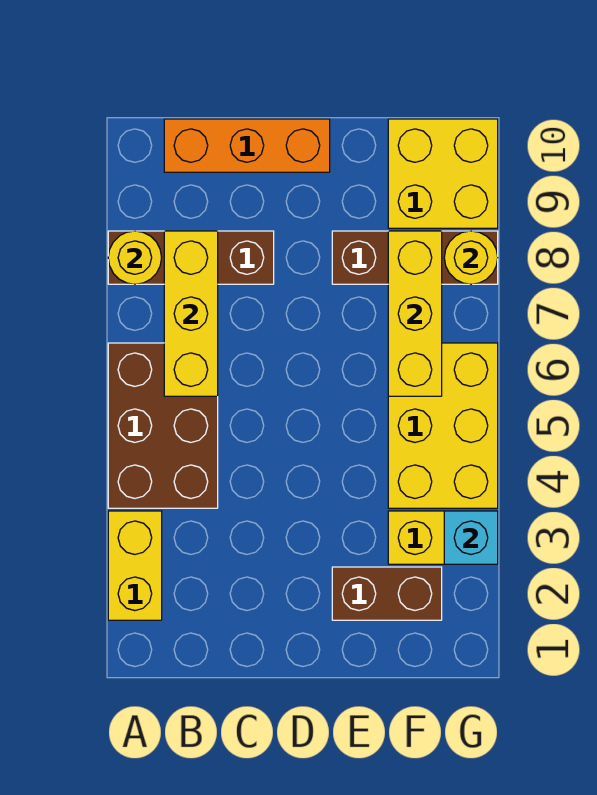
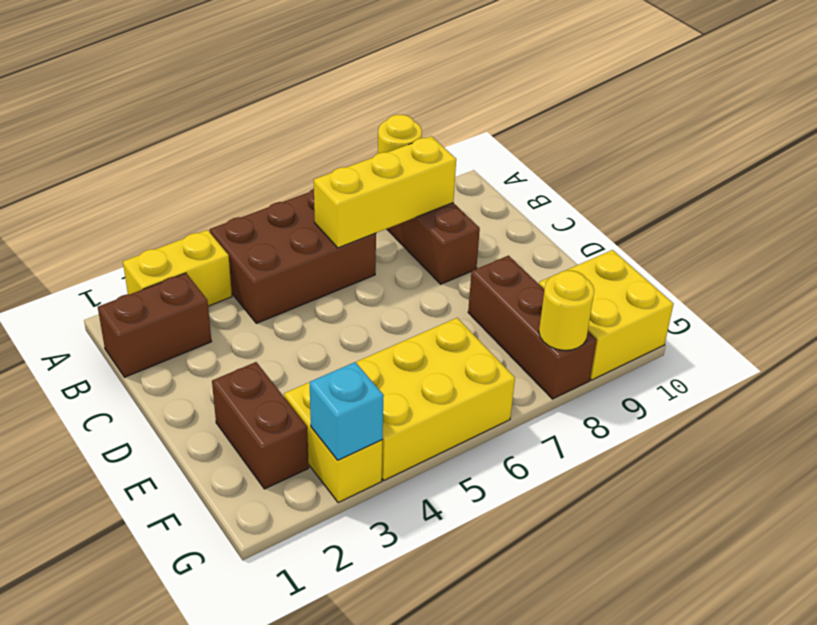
none -> brown brick B1:B2 level 1
orange brick B10:D10 level 1 -> none
yellow brick F6:F8 level 2 -> none

